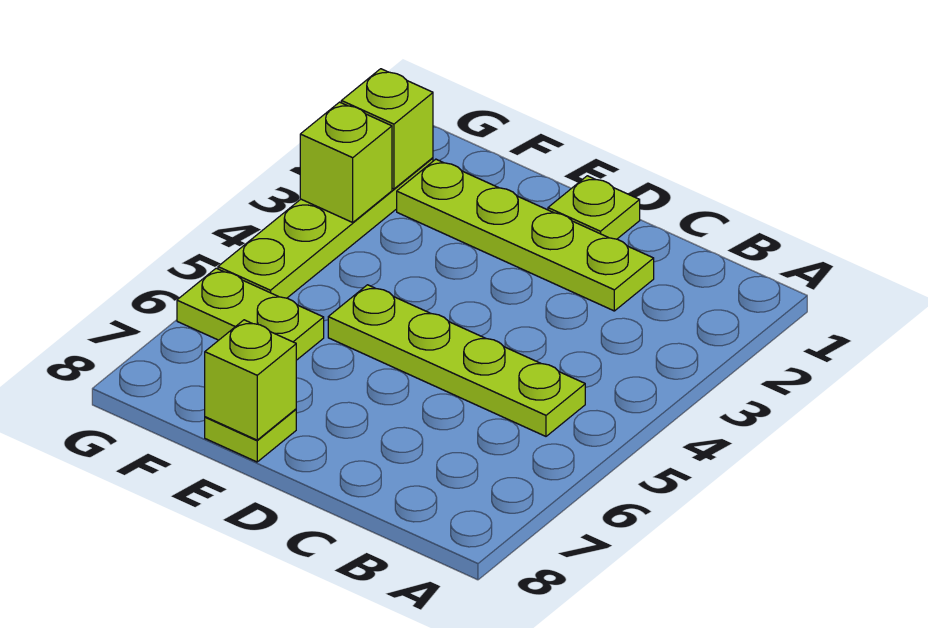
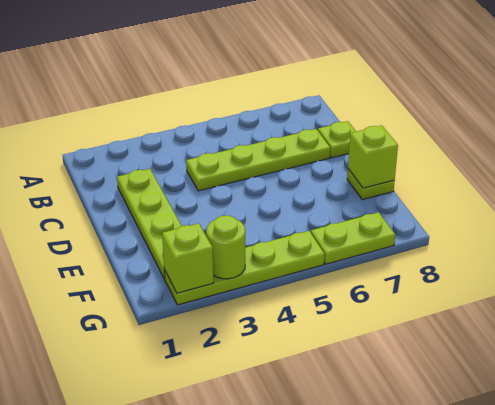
lime plate B5:E5 level 1 -> lime plate C4:C7 level 1
lime plate D1 level 1 -> lime plate C8 level 1
lime plate F6:G6 level 1 -> lime plate G6:G7 level 1
lime brick G3 level 2 -> lime round brick G3 level 2

